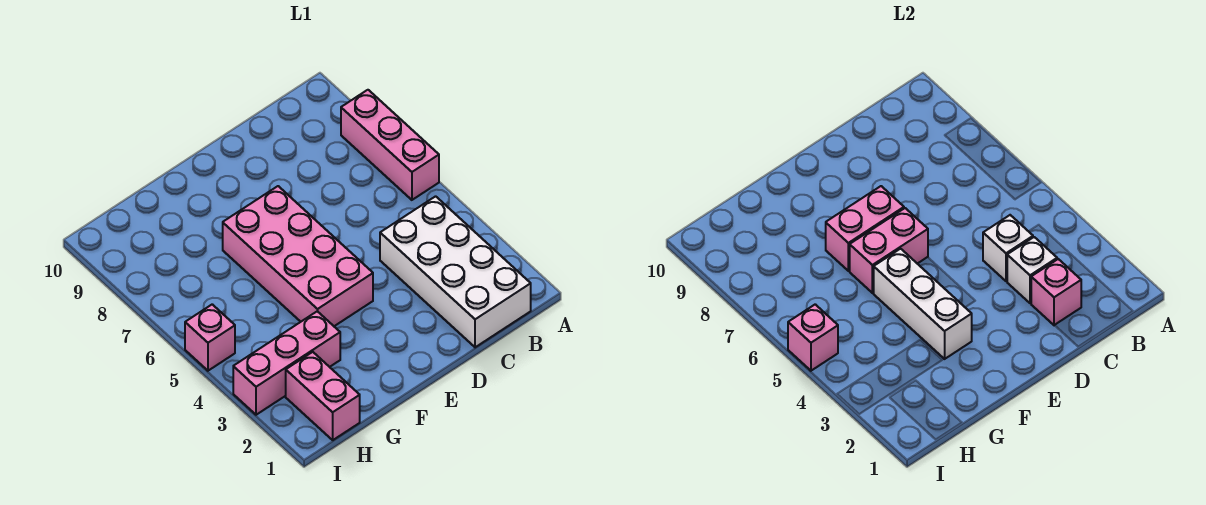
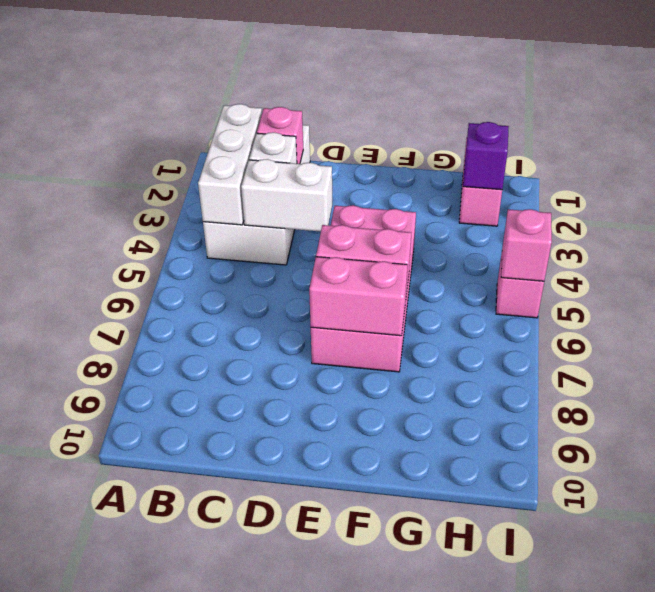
pink brick A6:A8 level 1 -> none
white brick C4 level 2 -> white brick C4:D4 level 2
white brick F3:F5 level 2 -> white brick B2:B4 level 2
pink brick G3:I3 level 1 -> none
none -> purple brick H2 level 2

